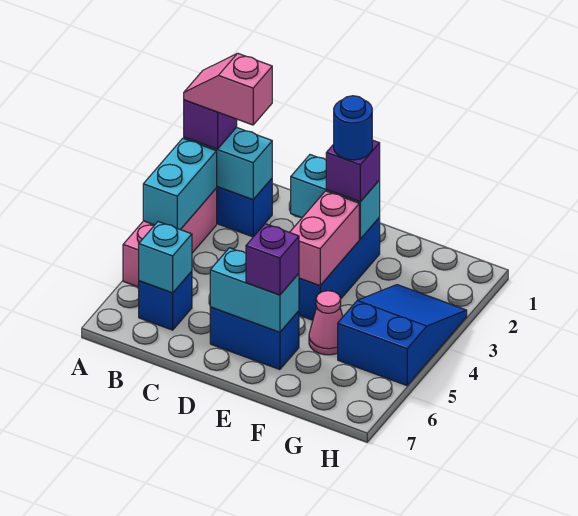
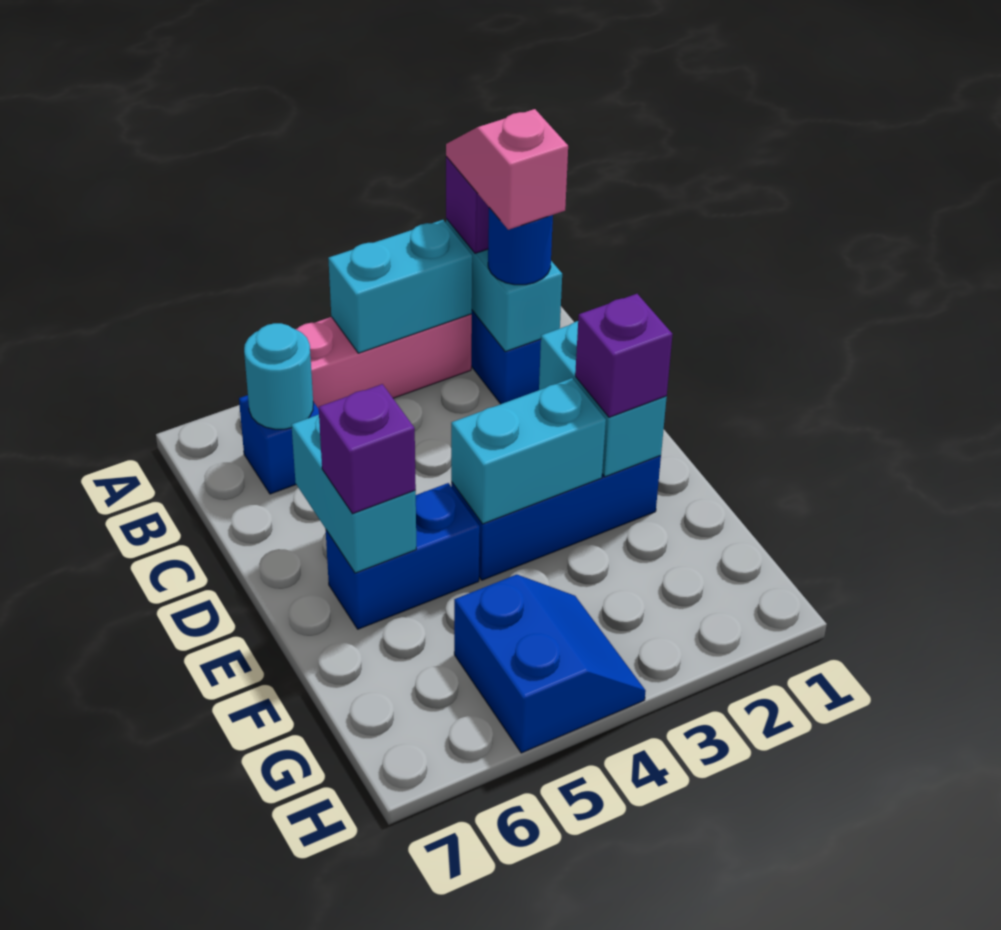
cyan brick B6 level 2 -> cyan round brick B6 level 2
blue brick D6:E6 level 1 -> blue brick E5:E6 level 1
blue round brick E2 level 4 -> blue round brick B2 level 3
pink brick E3:E4 level 2 -> cyan brick E3:E4 level 2
pink cone F5 level 1 -> none
blue slope G3:H5 level 1 top 5 -> blue slope G4:H5 level 1 top 5

